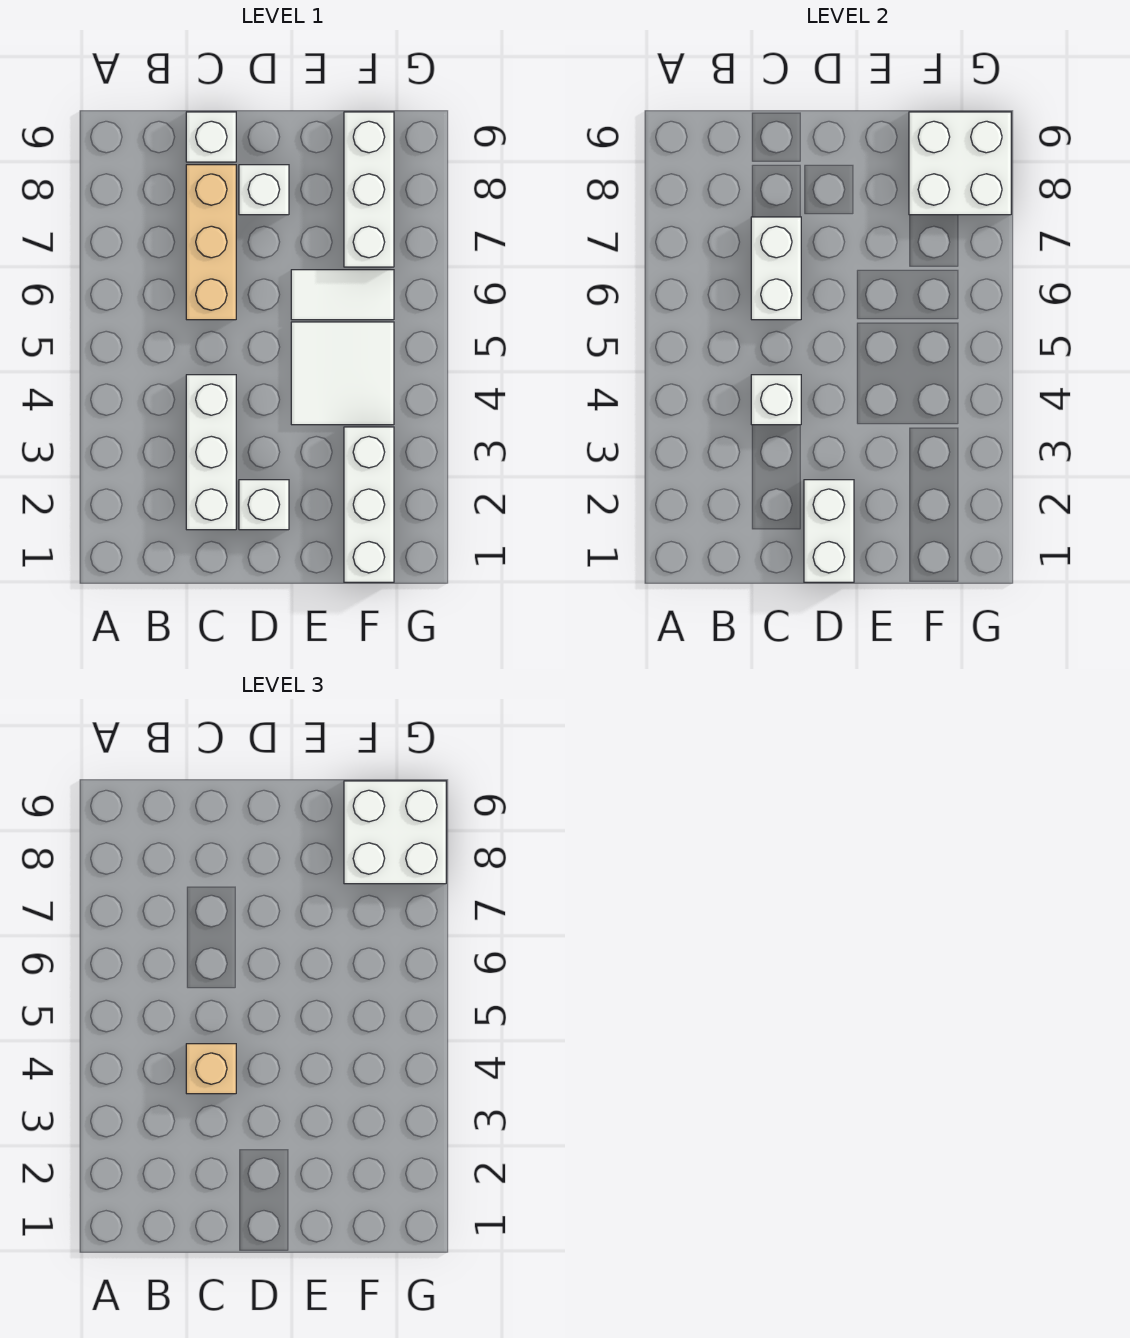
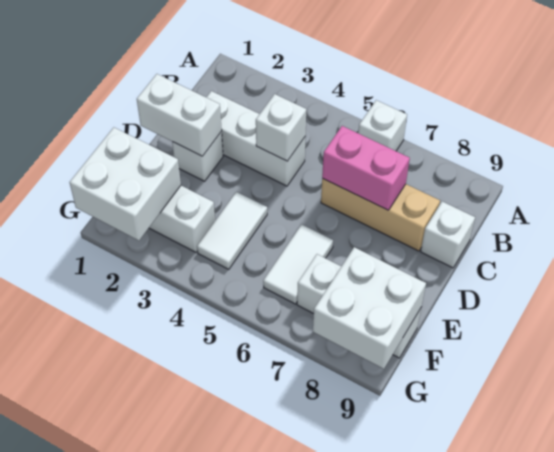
tan brick C4 level 3 -> none
white brick C6:C7 level 2 -> pink brick C6:C7 level 2
white brick D8 level 1 -> white brick A6 level 1
white tile E4:F5 level 1 -> white tile E4:F4 level 1
white brick F8:G9 level 3 -> white brick F1:G2 level 2

